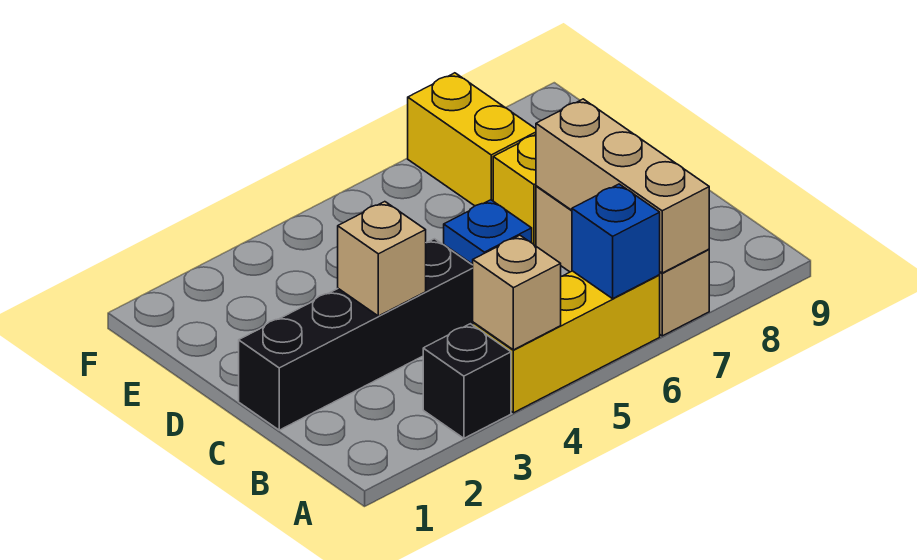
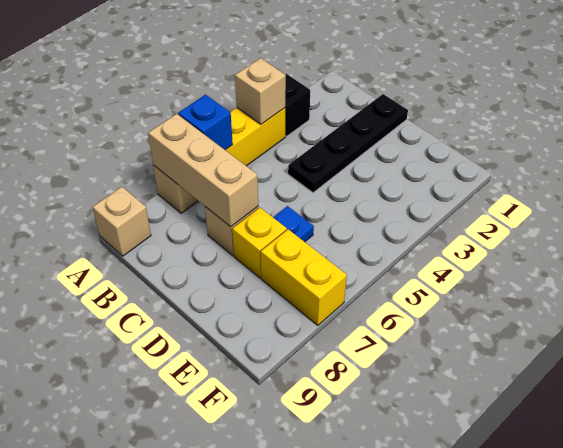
black brick C1:C4 level 1 -> black plate C1:C4 level 1
tan brick C3 level 2 -> tan brick A9 level 1

